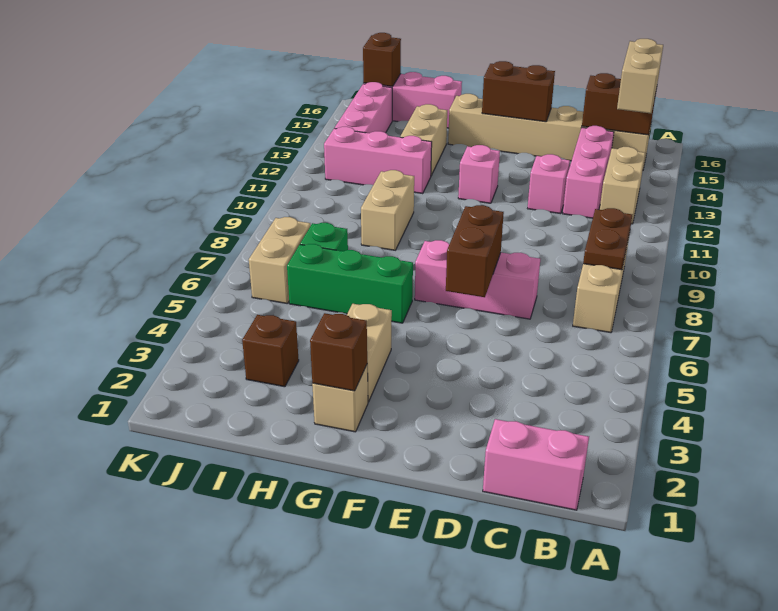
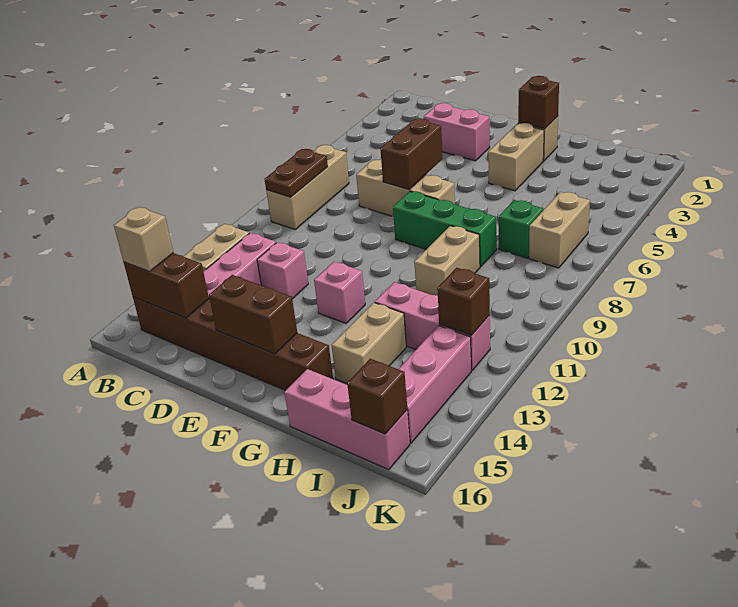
pink brick B1:C1 level 1 -> pink brick D3:E3 level 1
tan brick B14:B15 level 3 -> tan brick B15 level 3
tan brick B15:G15 level 1 -> brown brick B15:G15 level 1
pink brick D7:F7 level 1 -> tan brick D7:F7 level 1
green brick G6:I6 level 1 -> green brick F8:H8 level 1
brown brick I3 level 1 -> brown brick J12 level 2

